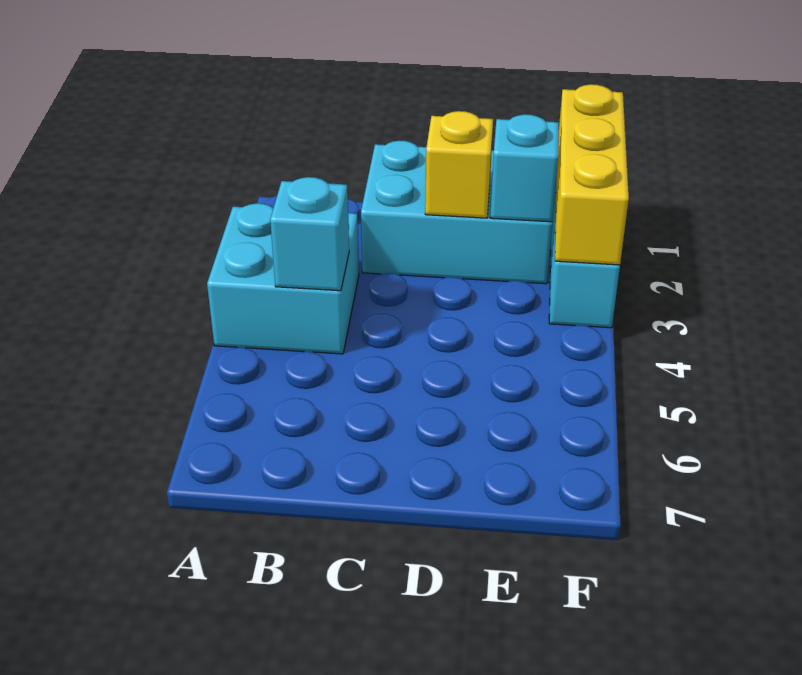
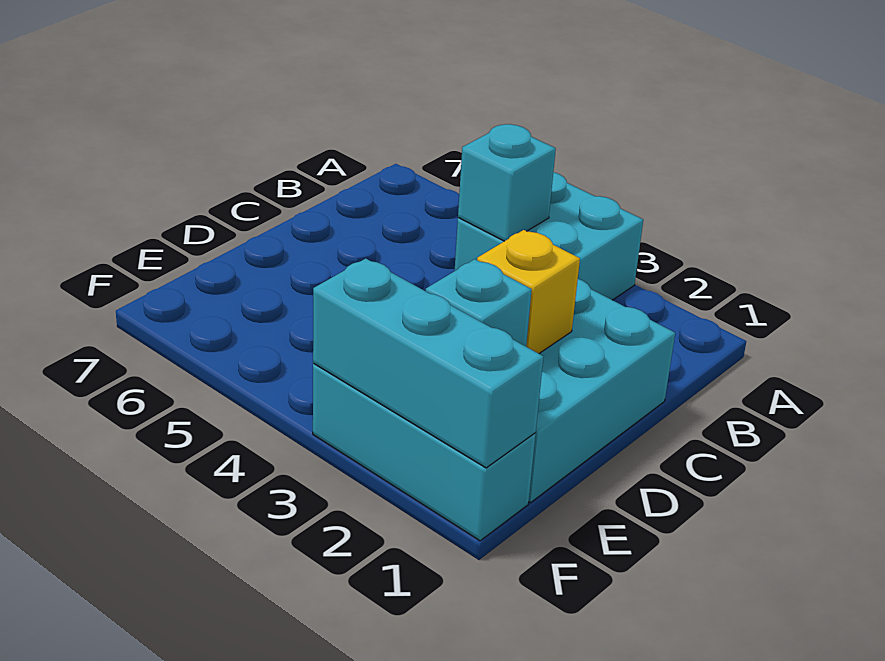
yellow brick F1:F3 level 2 -> cyan brick F1:F3 level 2

